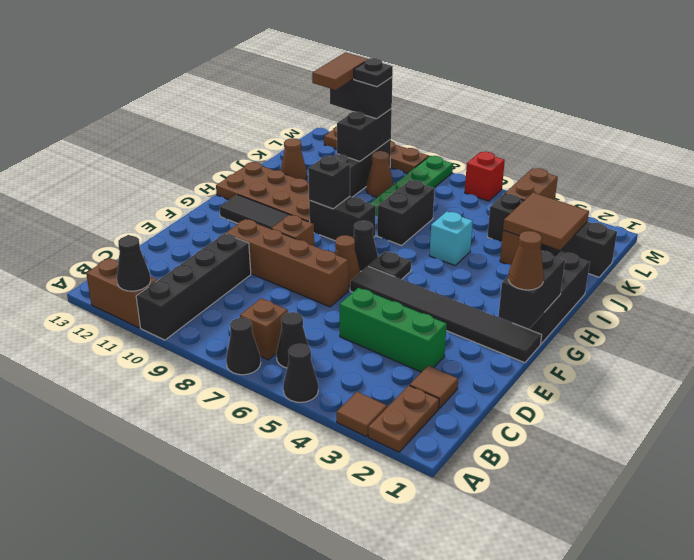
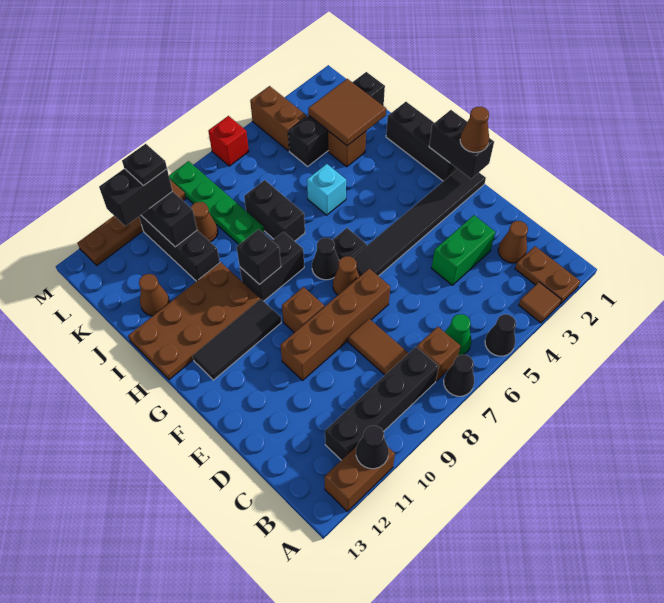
black brick A10:D10 level 1 -> black brick B8:B11 level 1
black cone B6 level 1 -> green cone B6 level 1
brown tile C2 level 1 -> brown cone C2 level 1
green brick D3:D5 level 1 -> green brick D3:D4 level 1
brown tile K11:L11 level 4 -> brown tile C8:D8 level 1

